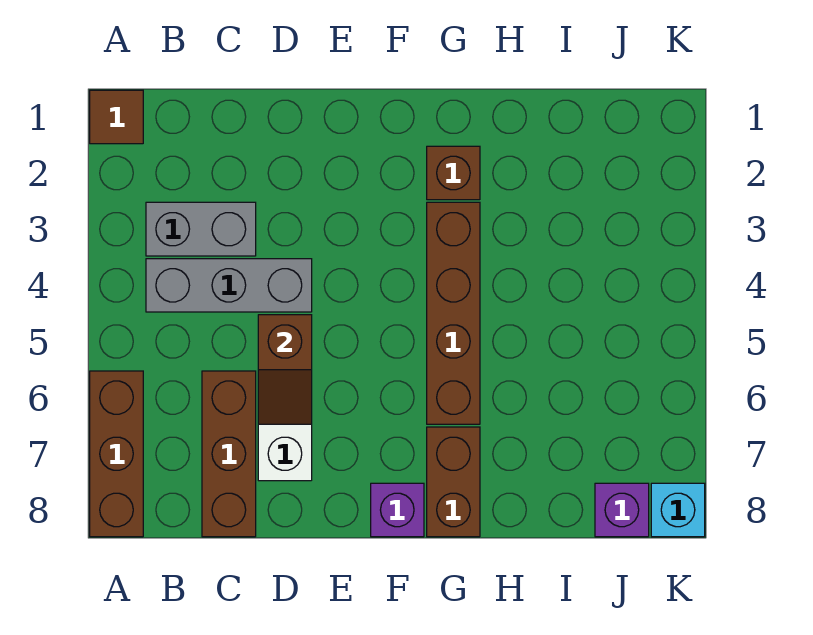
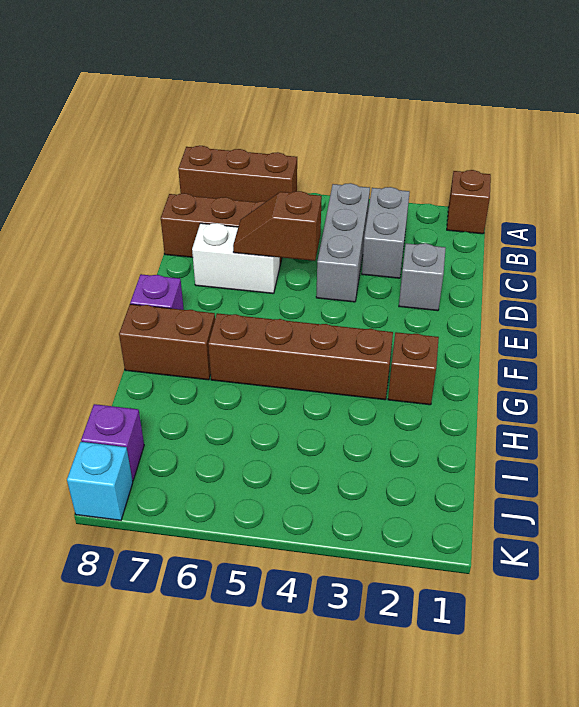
brown tile A1 level 1 -> brown brick A1 level 1
none -> grey brick D2 level 1

